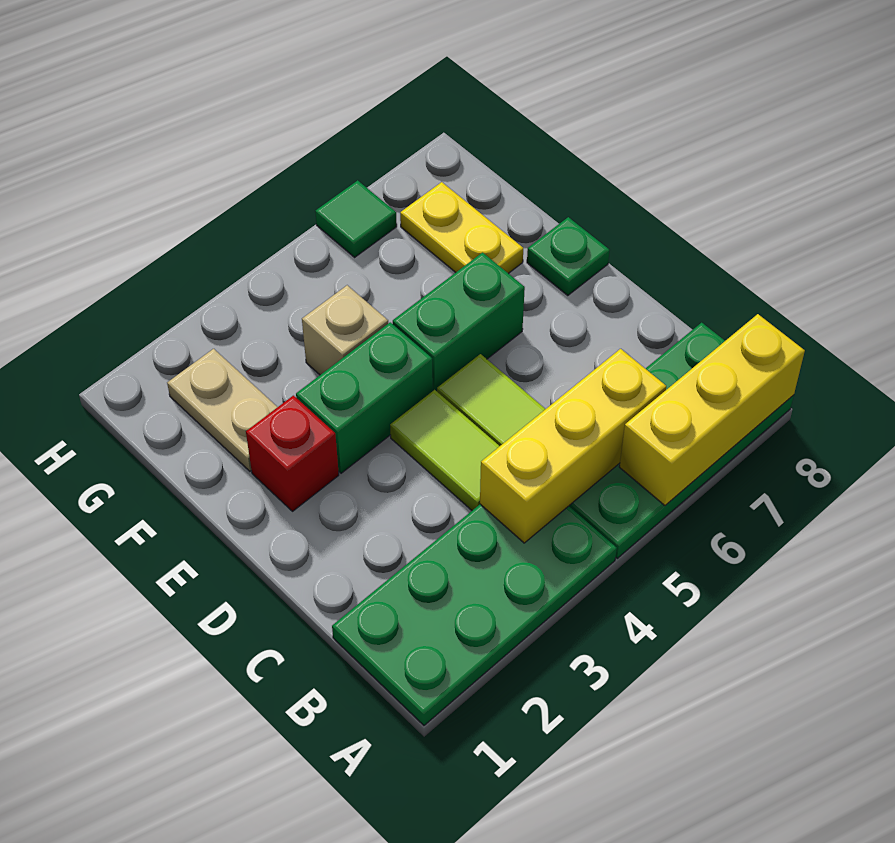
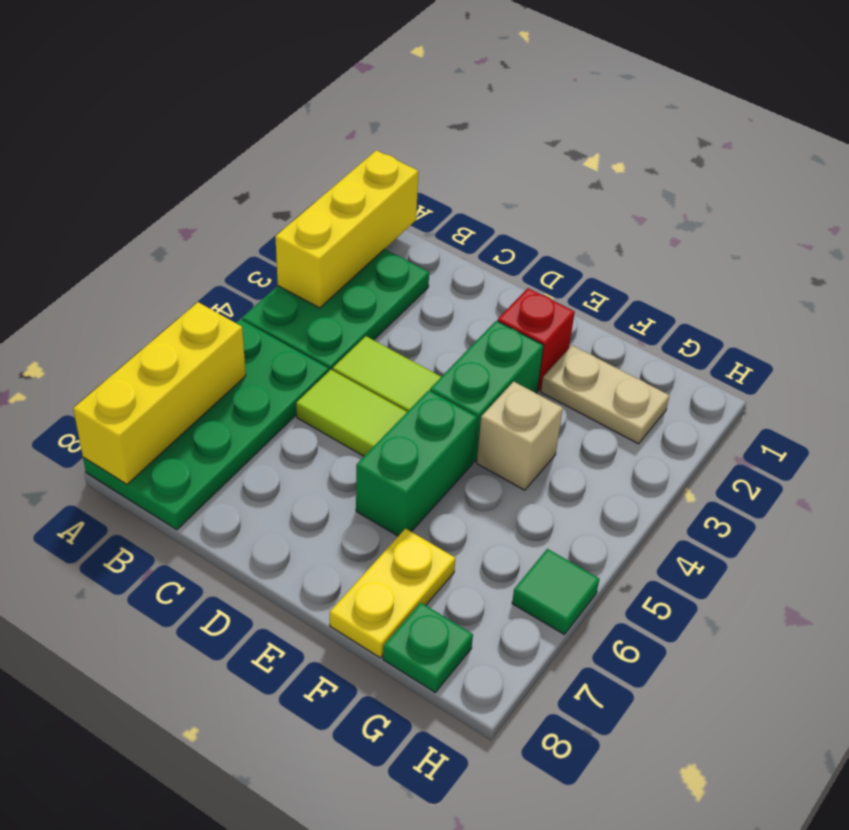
green plate A1:B4 level 1 -> green plate A2:B4 level 1
yellow brick B4:B6 level 2 -> yellow brick A1:A3 level 2
green plate E8 level 1 -> green plate G8 level 1
yellow plate F7:G7 level 1 -> yellow plate F7:F8 level 1

